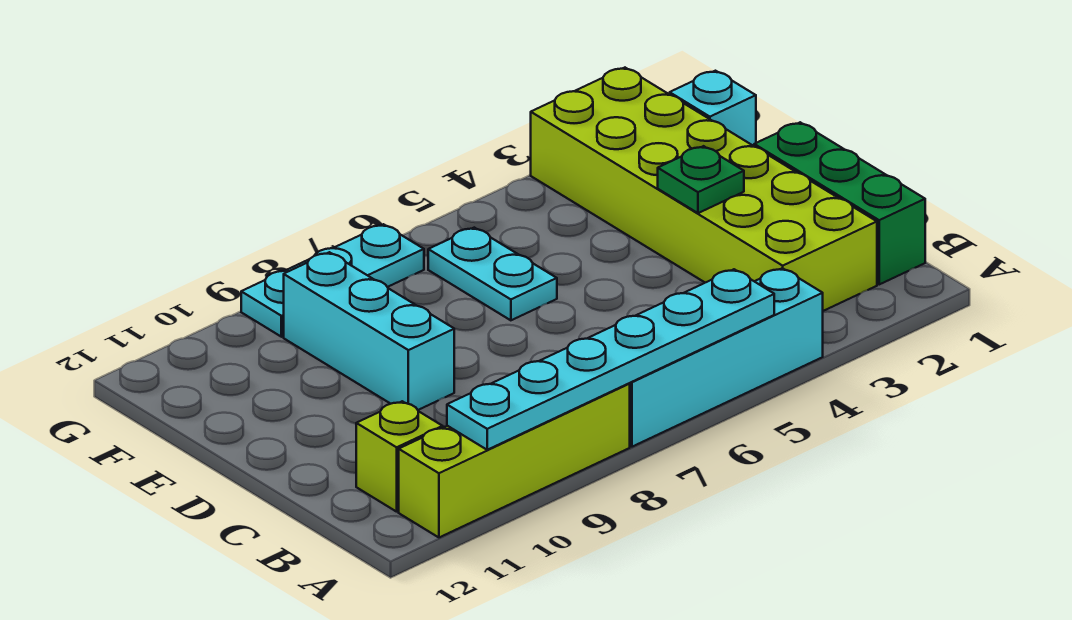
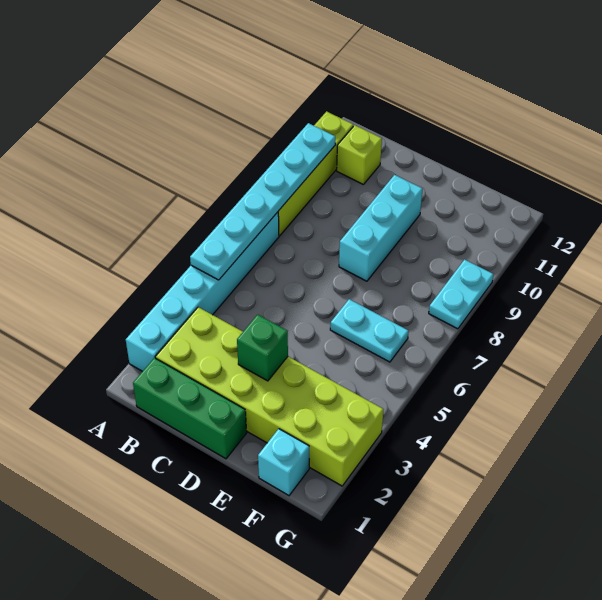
cyan brick A4:A7 level 1 -> cyan brick A2:A7 level 1
green plate D3 level 2 -> green brick D3 level 2
cyan brick D9:F9 level 1 -> cyan brick D8:D10 level 1
cyan plate G7:G9 level 1 -> cyan plate G8:G9 level 1

